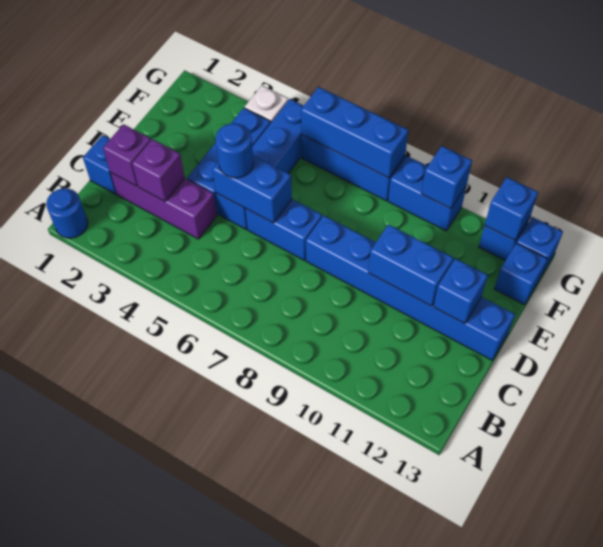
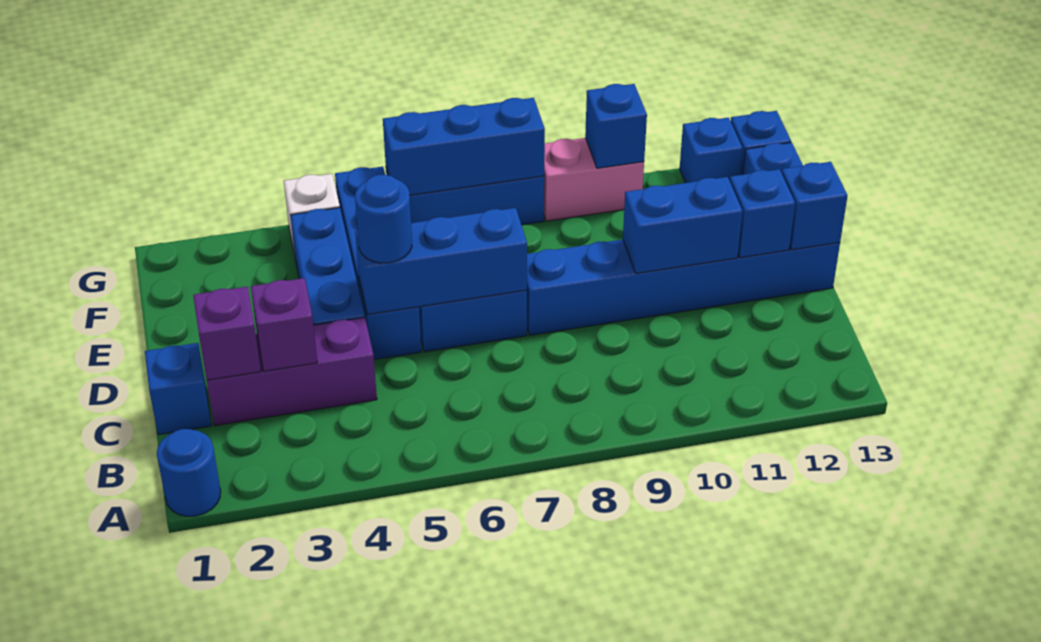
blue brick D5:D6 level 2 -> blue brick D5:D7 level 2
blue brick G9:G10 level 1 -> pink brick G9:G10 level 1
blue brick G12 level 2 -> blue brick D13 level 2

